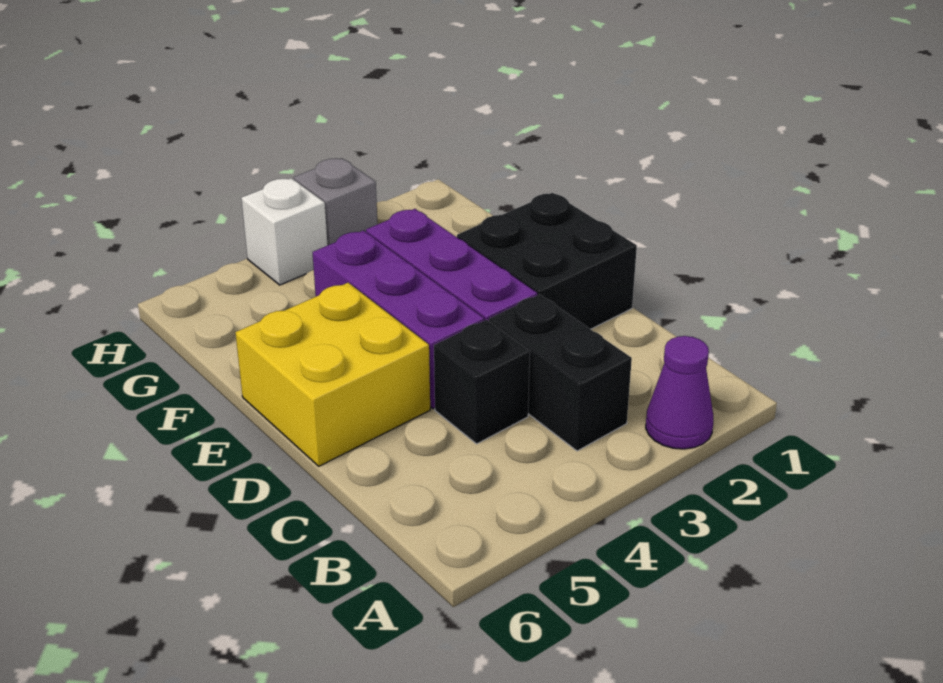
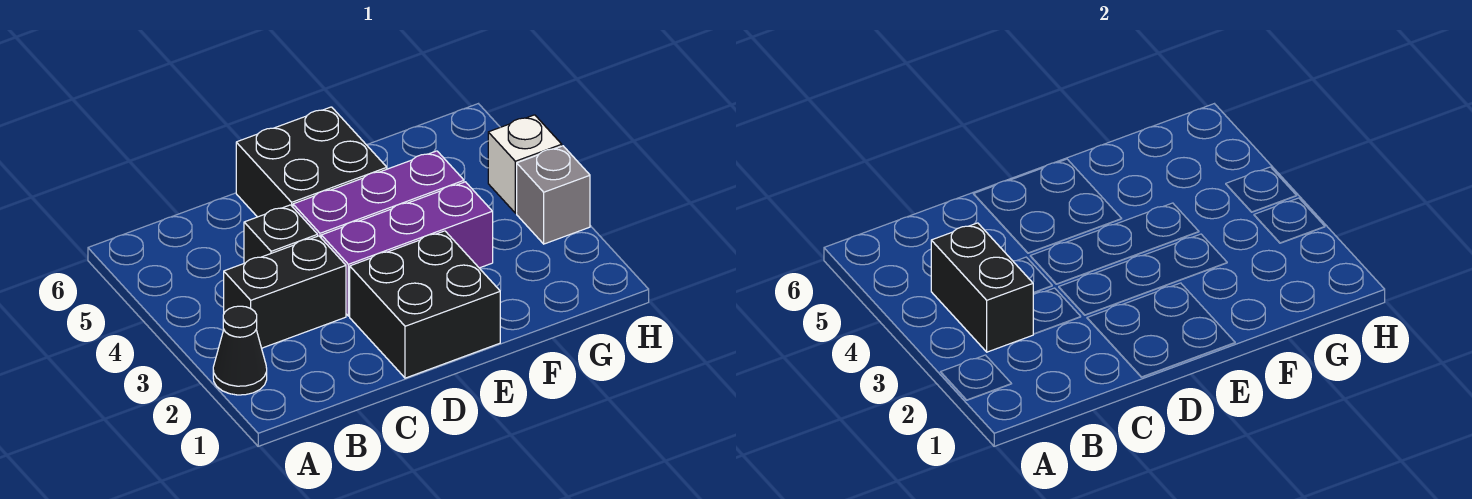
purple cone A2 level 1 -> black cone A2 level 1
none -> black brick B3:B4 level 2
yellow brick D5:E6 level 1 -> black brick D5:E6 level 1

